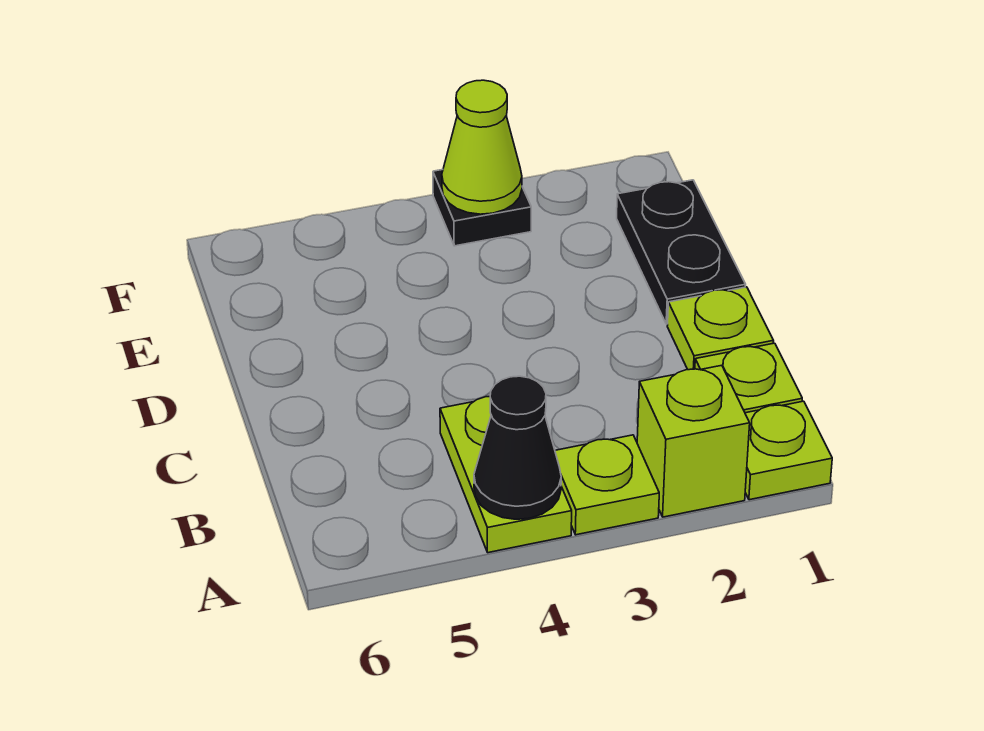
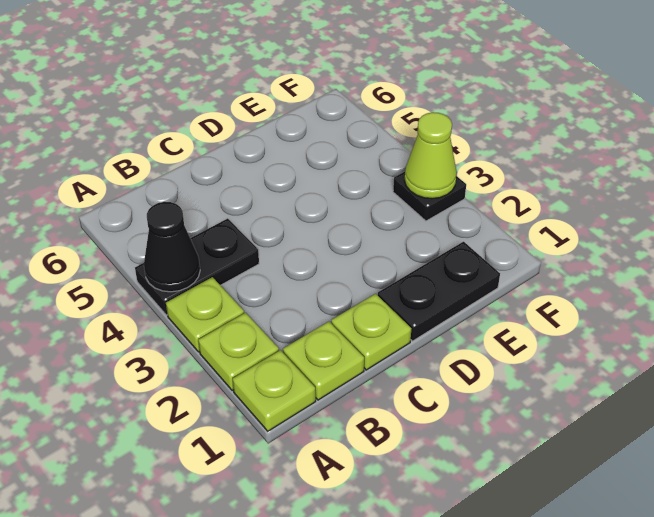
lime brick A2 level 1 -> lime plate A2 level 1
lime plate A4:B4 level 1 -> black plate A4:B4 level 1

